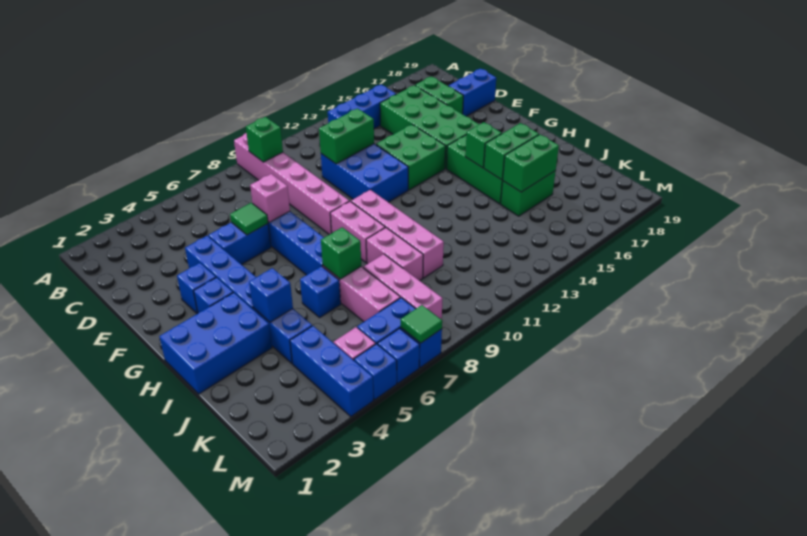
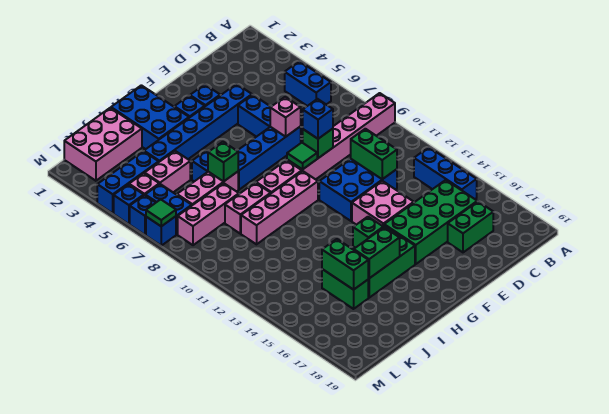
green brick B9 level 2 -> green brick E9 level 2
blue brick D18:D19 level 1 -> blue brick B5:B6 level 1
green tile E6 level 2 -> green tile F9 level 2
green brick E13:F14 level 1 -> pink brick E13:F14 level 1
blue brick I4 level 2 -> blue brick E9 level 3
green brick I15:I16 level 2 -> green brick H16:I16 level 2
none -> pink brick J1:L2 level 1
none -> pink brick J5:K5 level 1

